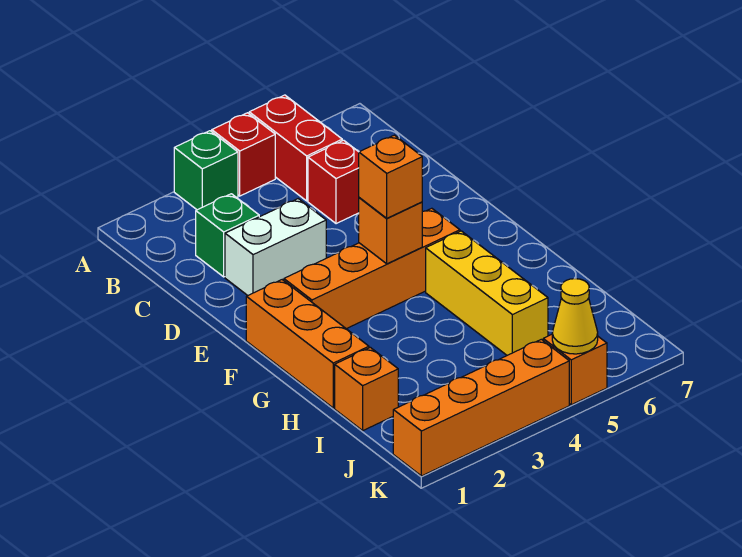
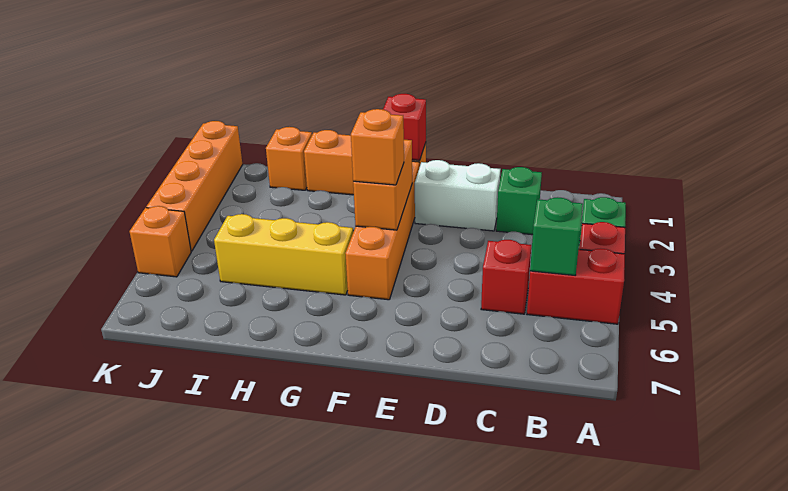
none -> green brick B5 level 2
white brick D2:D3 level 1 -> white brick D2:E2 level 1
none -> red brick F1 level 2
orange brick F4 level 2 -> orange brick F3:F4 level 2
yellow cone K5 level 2 -> none

